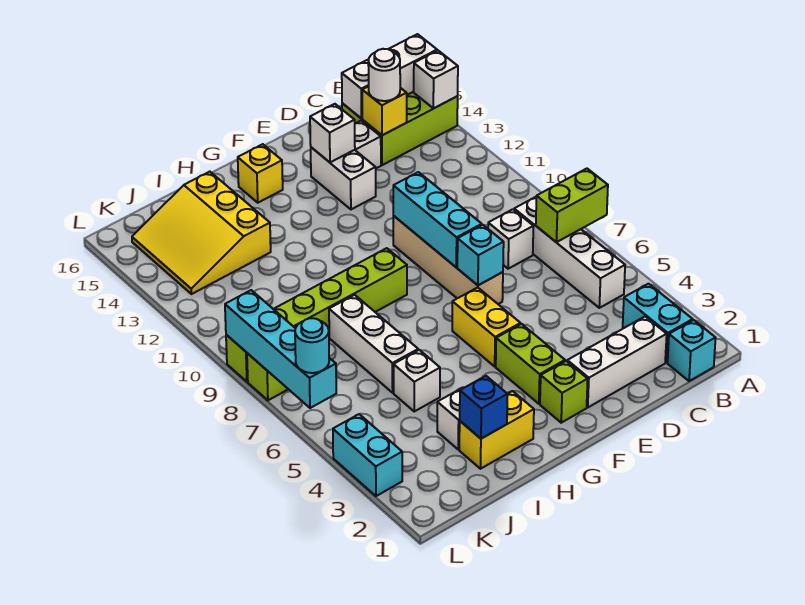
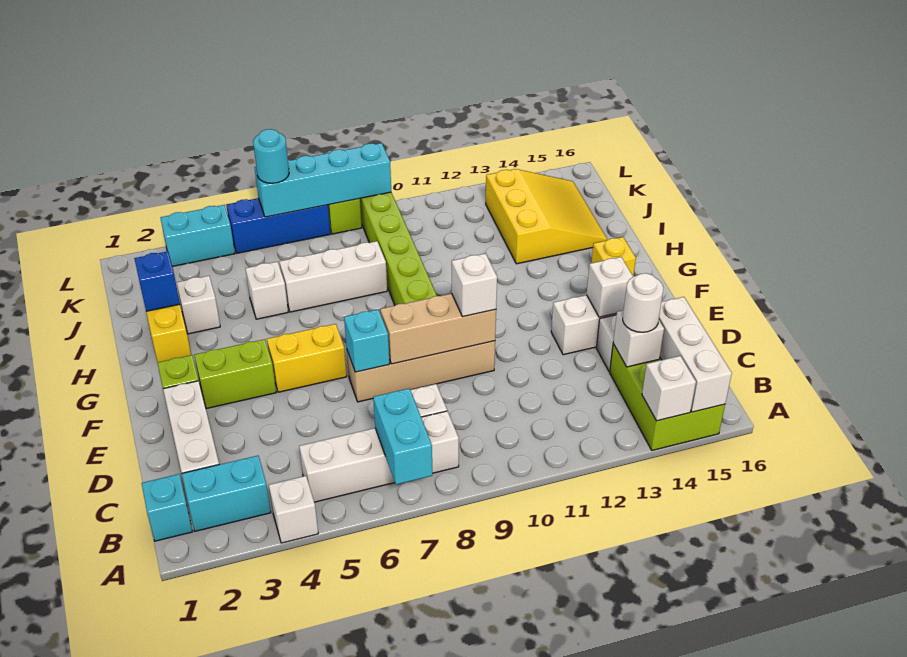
none -> white brick A4 level 1
lime brick A7:B7 level 2 -> cyan brick A7:B7 level 2
yellow brick C14 level 2 -> white brick C14 level 2
cyan brick E8:E10 level 2 -> tan brick E8:E10 level 2
none -> white brick E10 level 3
yellow slope I13:K15 level 1 top I -> yellow slope I13:K15 level 1 top 13
none -> blue brick L5:L7 level 1

